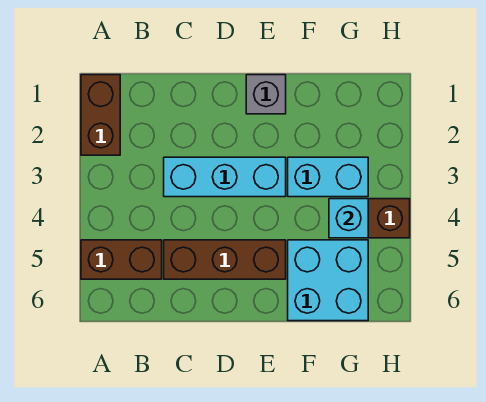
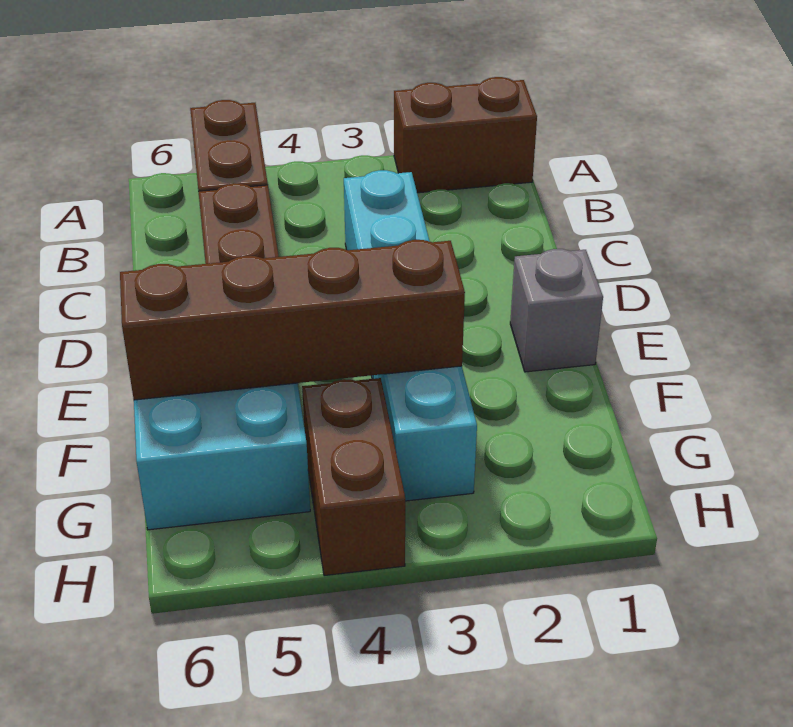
none -> brown brick F3:F6 level 2
cyan brick G4 level 2 -> none

